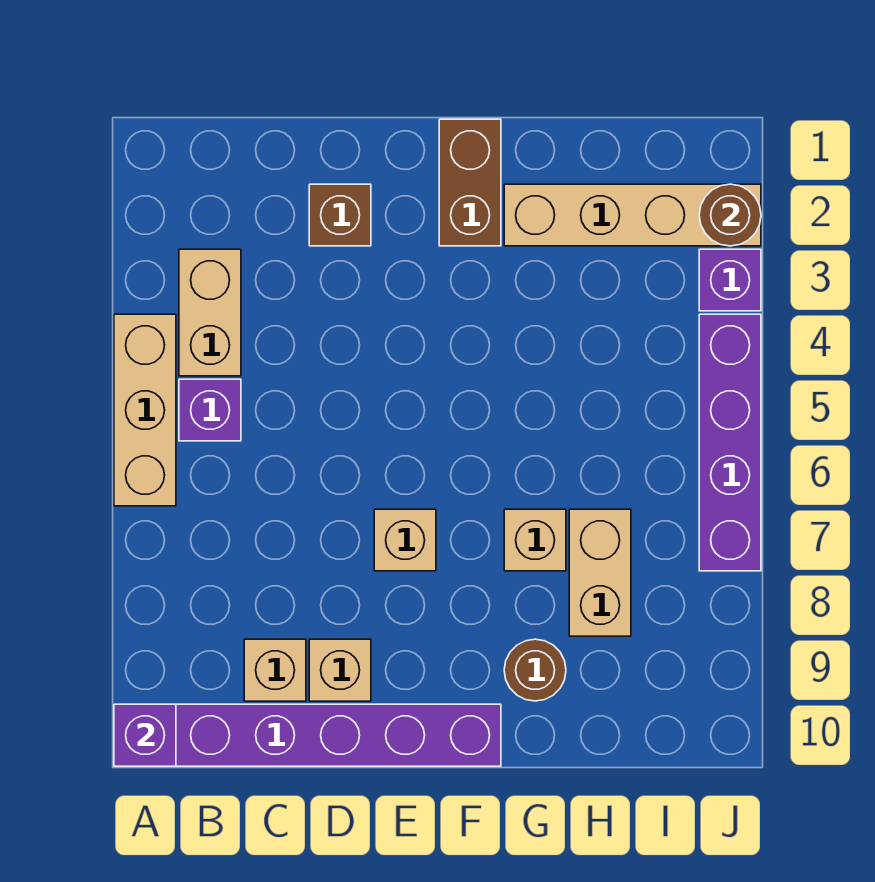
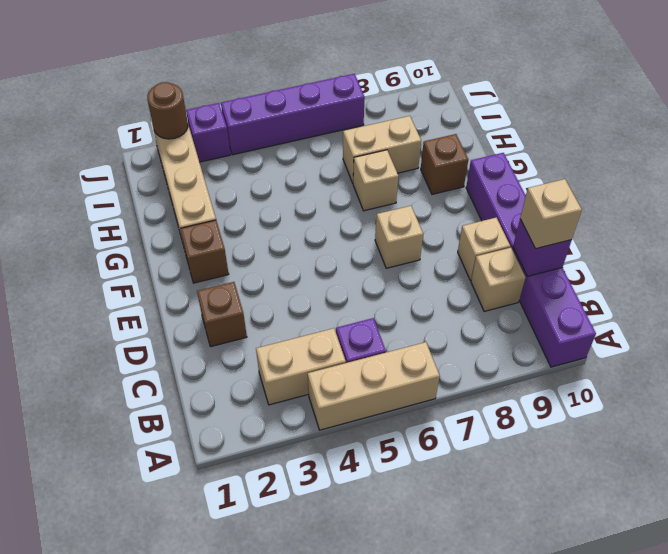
purple brick A10 level 2 -> purple brick C10 level 2
none -> tan brick C10 level 3
brown brick F1:F2 level 1 -> brown brick F2 level 1
brown round brick G9 level 1 -> brown brick G9 level 1

